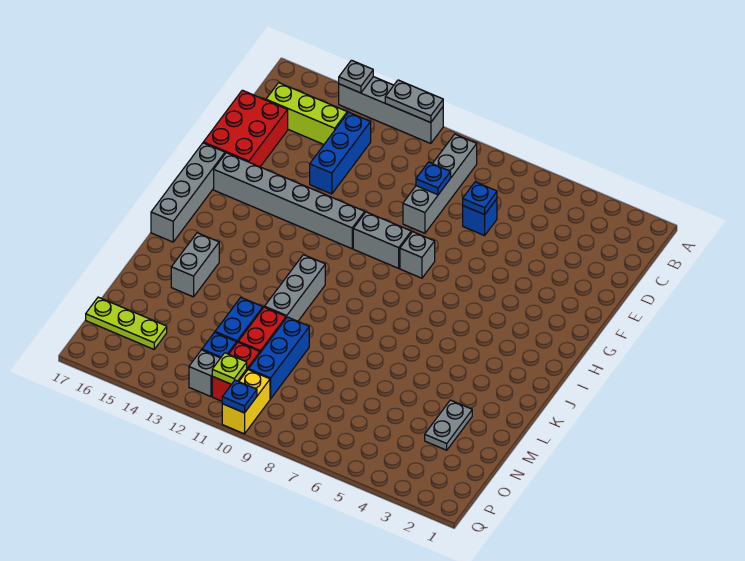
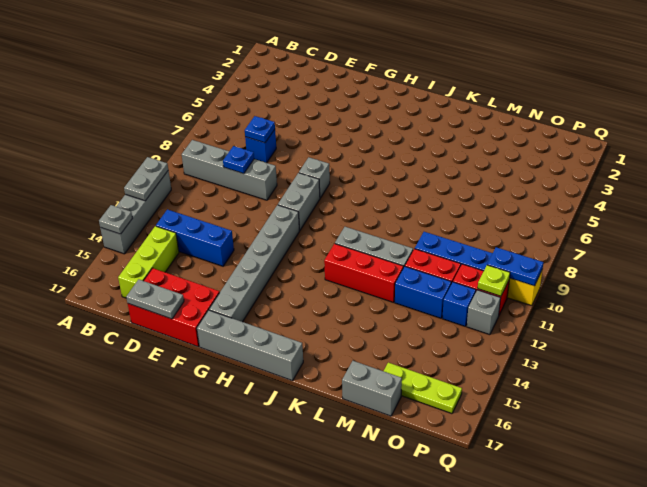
none -> red brick J12:L12 level 1
grey brick K15:L15 level 1 -> grey brick M17:N17 level 1
grey plate M3:N3 level 1 -> grey plate D17:E17 level 2
lime plate O15:O17 level 1 -> lime plate N16:P16 level 1
blue plate Q10 level 2 -> blue plate P10:Q10 level 2

